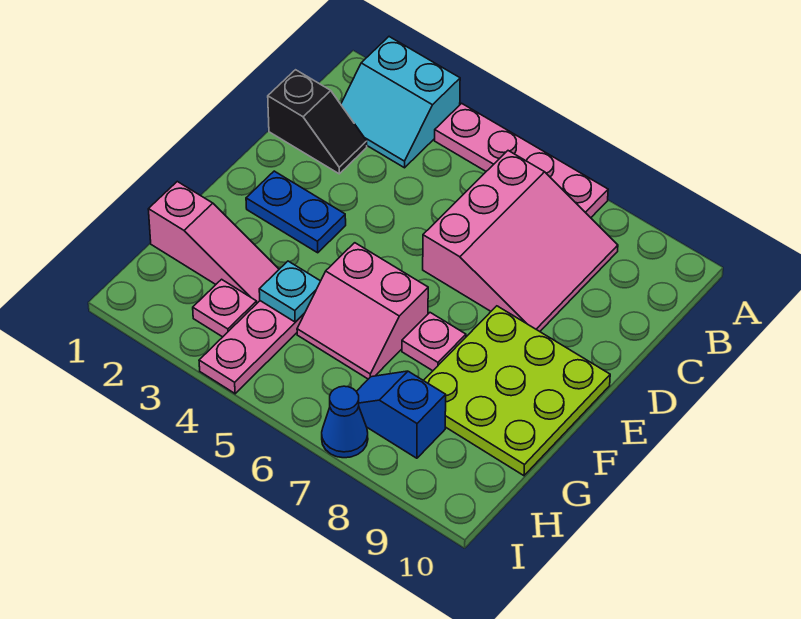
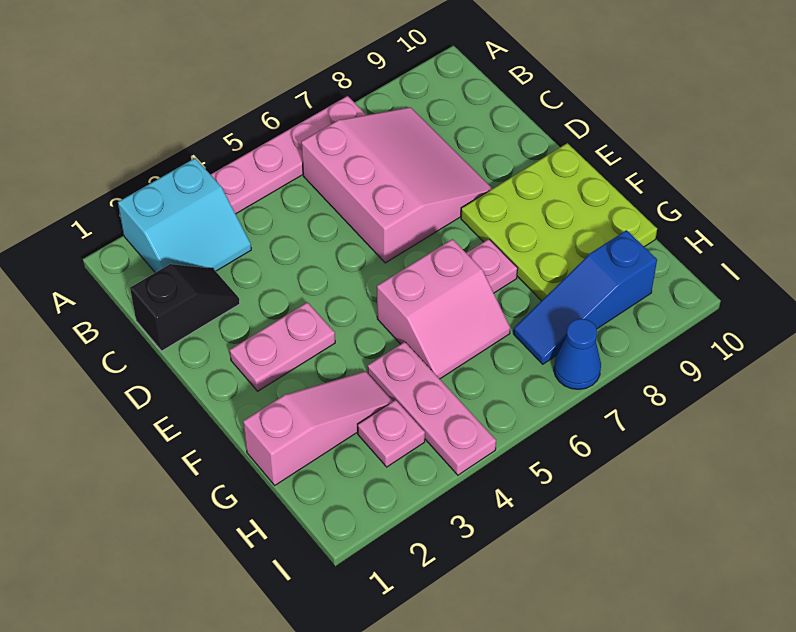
blue plate E2:E3 level 1 -> pink plate E2:E3 level 1
cyan plate G4 level 2 -> none
blue slope H7:H8 level 1 top 8 -> blue slope H7:H9 level 1 top 9

